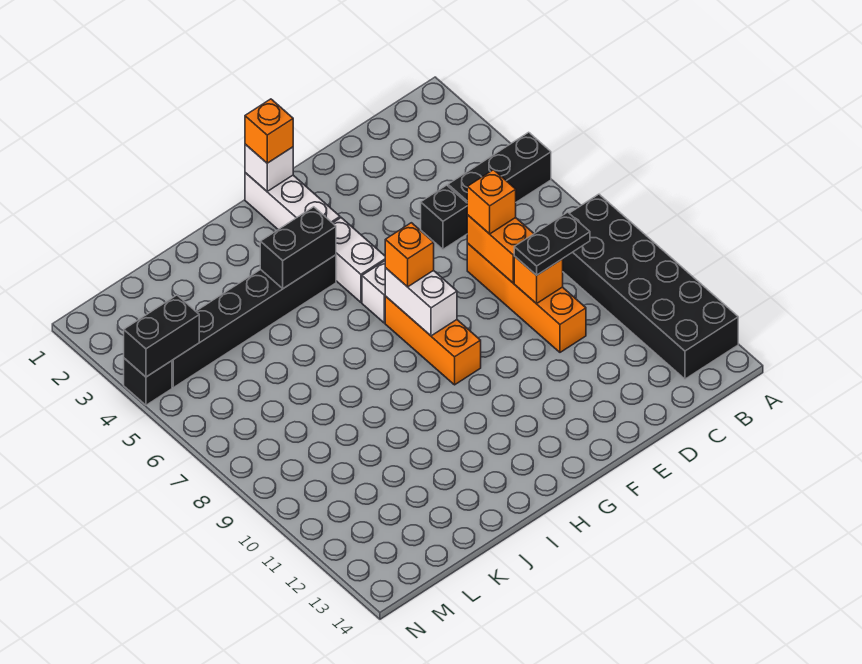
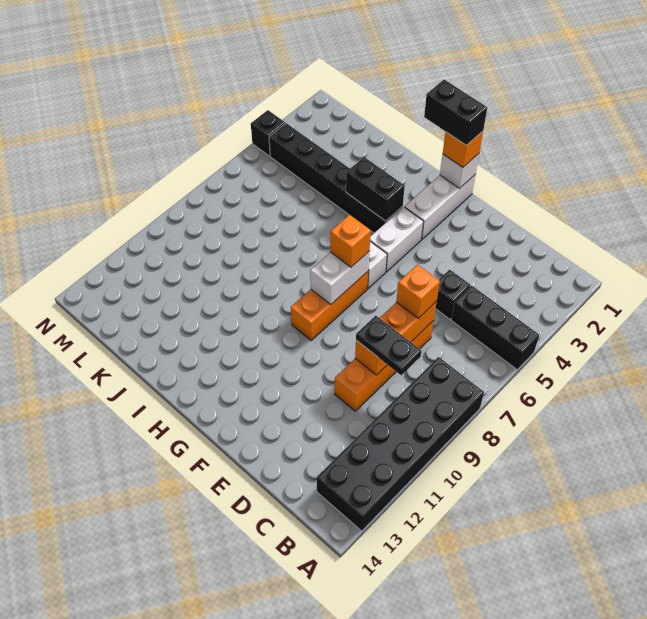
black brick M4:N4 level 2 -> black brick G1:H1 level 4

